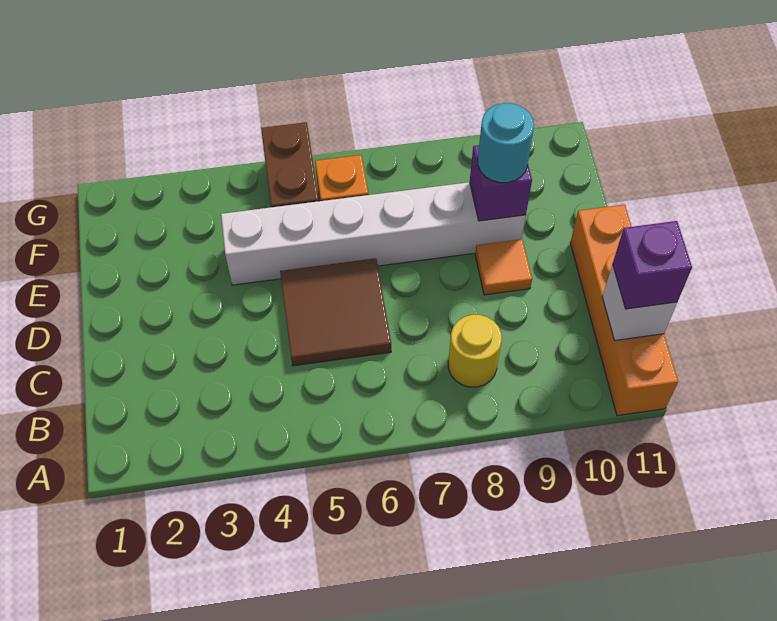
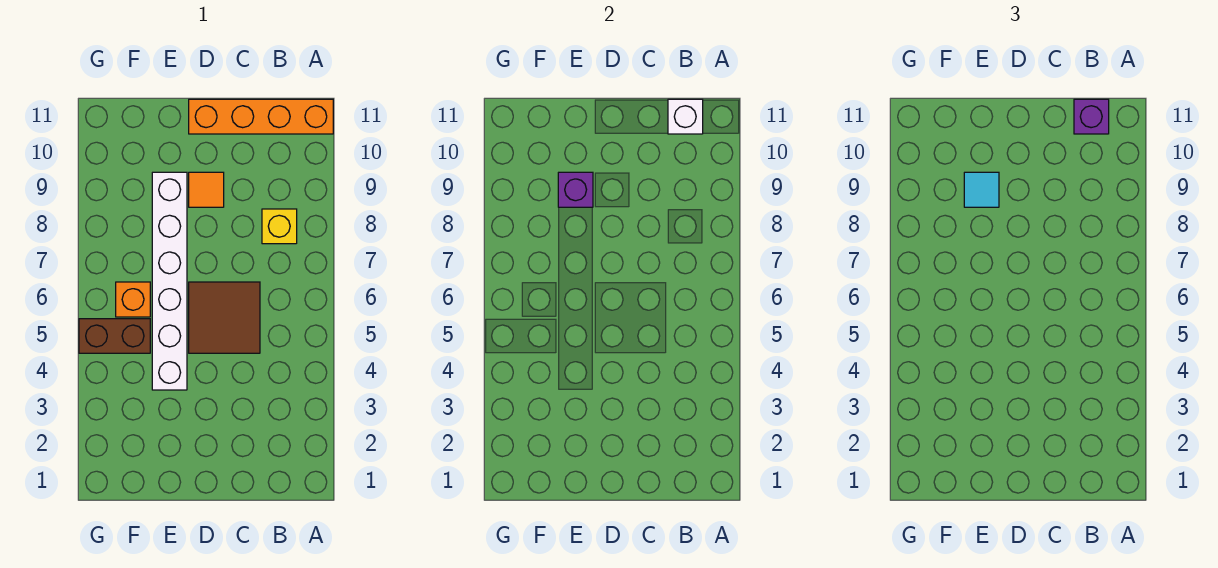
yellow round brick B8 level 1 -> yellow brick B8 level 1
cyan round brick E9 level 3 -> cyan tile E9 level 3

